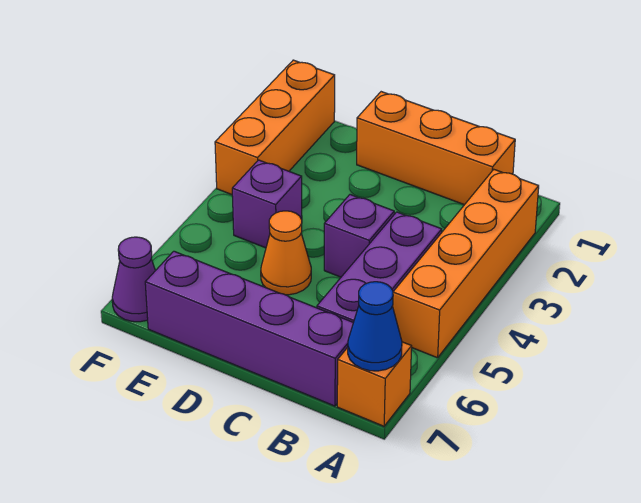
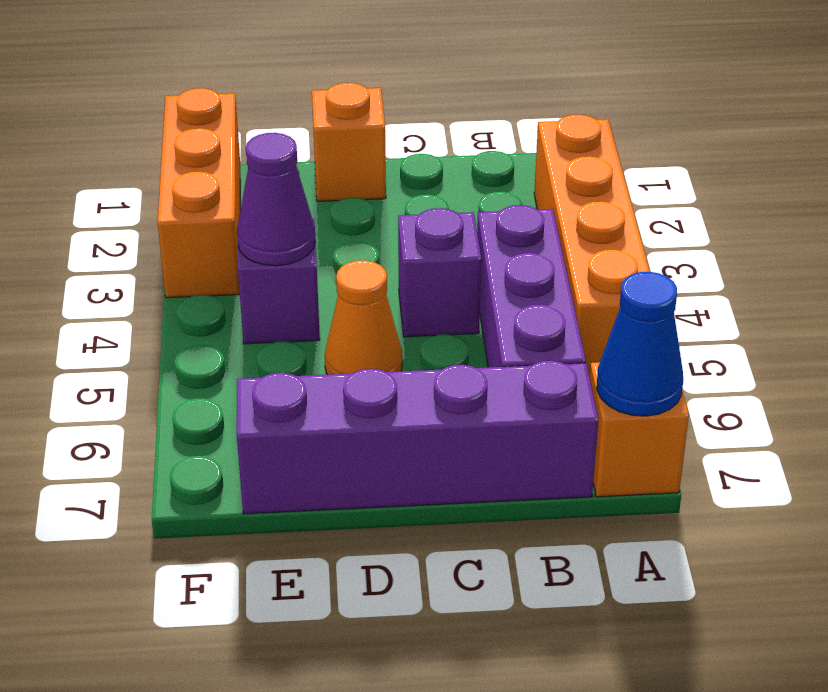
orange brick B1:D1 level 1 -> orange brick D1 level 1
purple cone F7 level 1 -> purple cone E4 level 2

